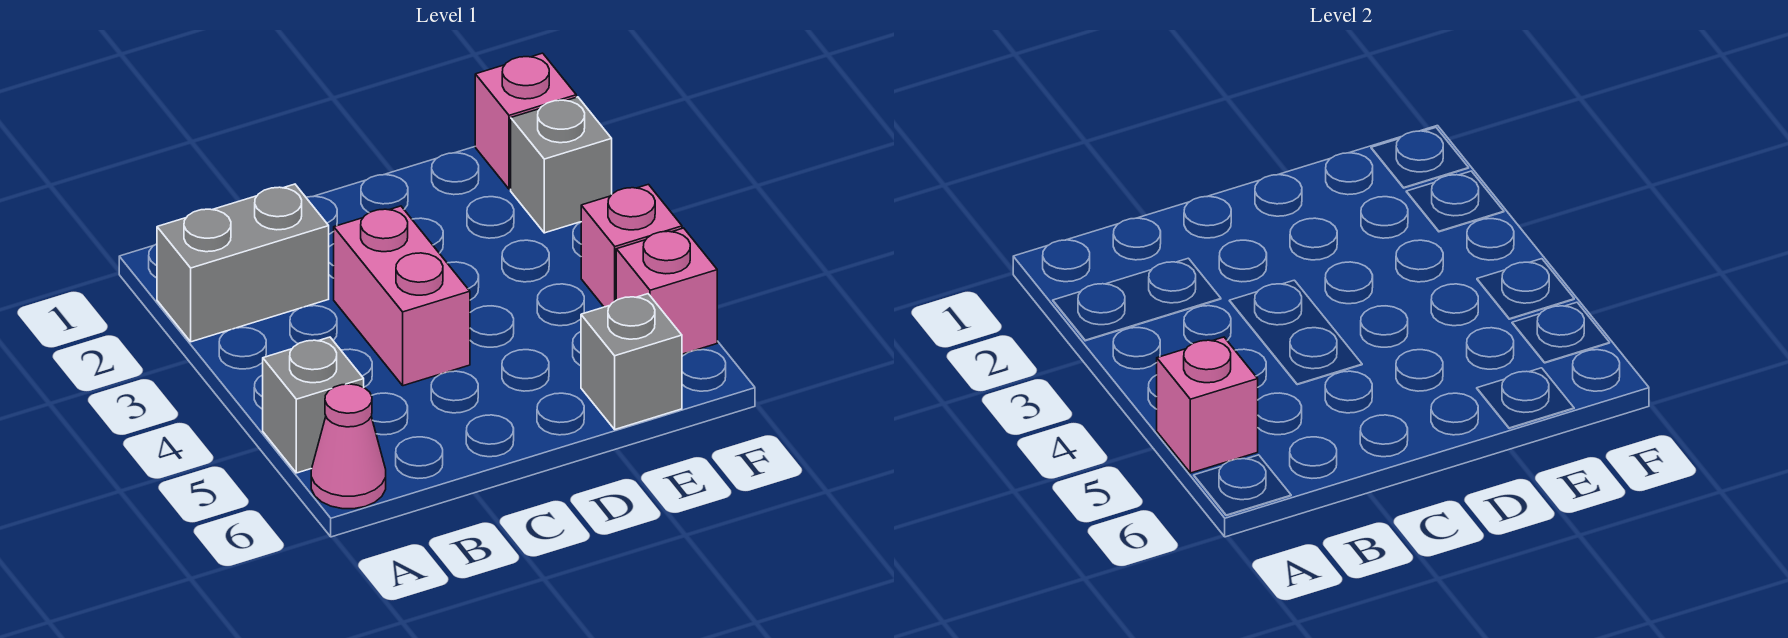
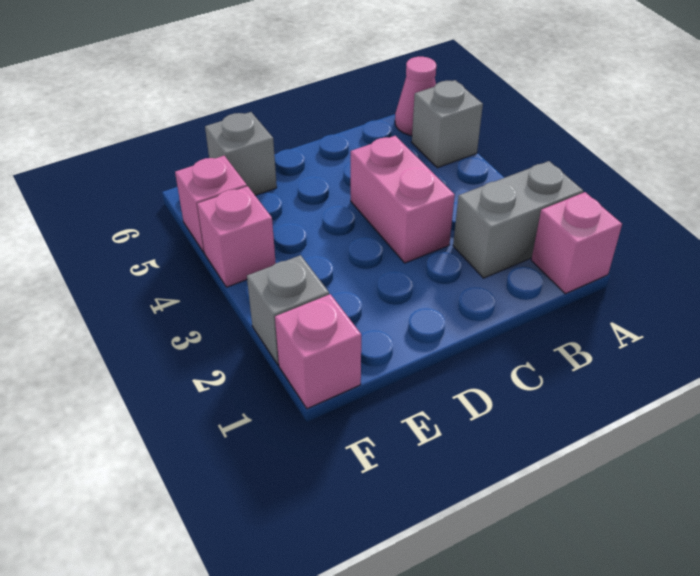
pink brick A5 level 2 -> pink brick A1 level 1

